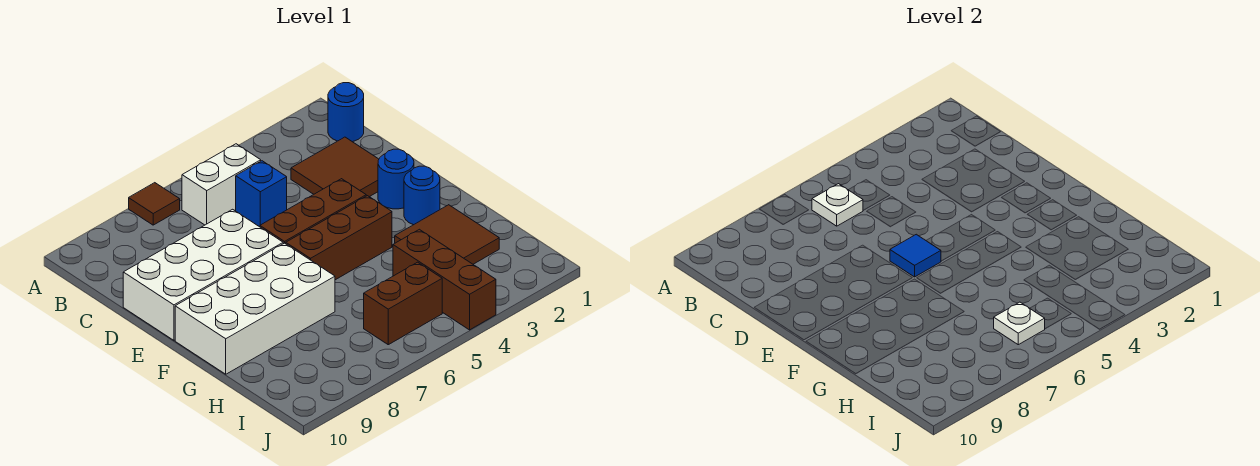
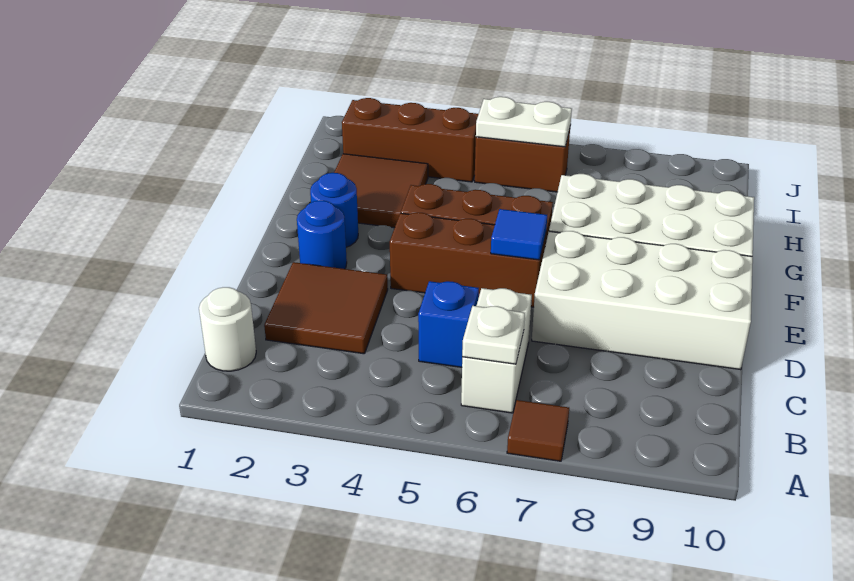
blue round brick B1 level 1 -> white round brick B1 level 1
white brick B5:B6 level 1 -> white brick B6:C6 level 1
brown brick H4:J4 level 1 -> brown brick I2:I4 level 1
white plate I6 level 2 -> white plate I5:I6 level 2

